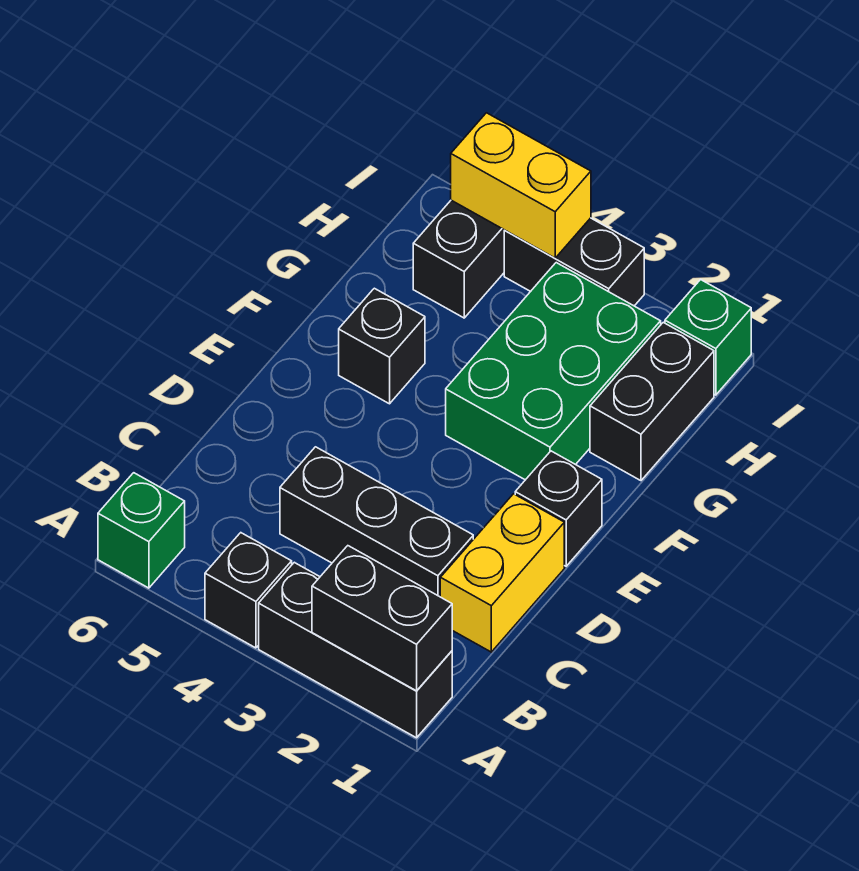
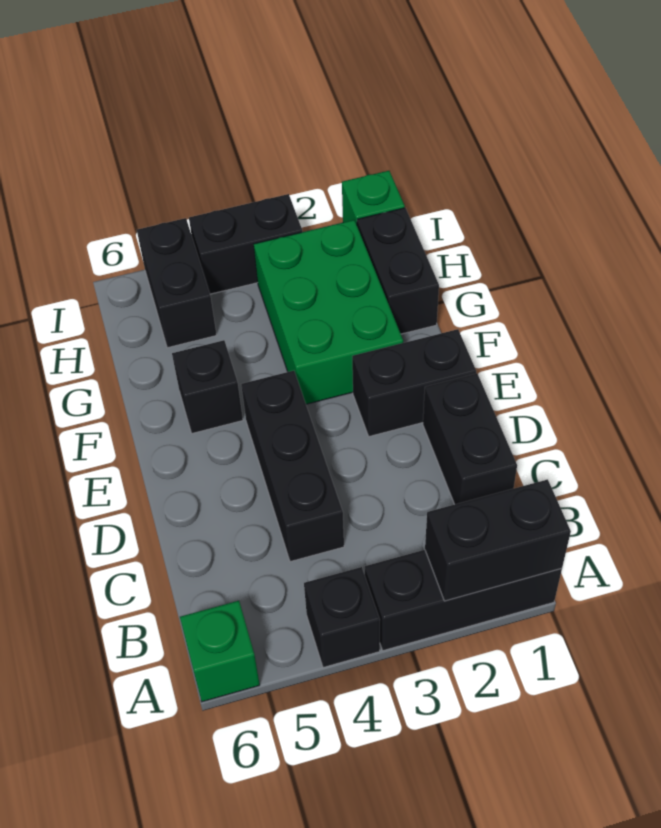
yellow brick C1:D1 level 1 -> black brick C1:D1 level 1
black brick C2:C4 level 1 -> black brick C4:E4 level 1
black brick E1 level 1 -> black brick E1:E2 level 1
yellow brick I4:I5 level 2 -> none

